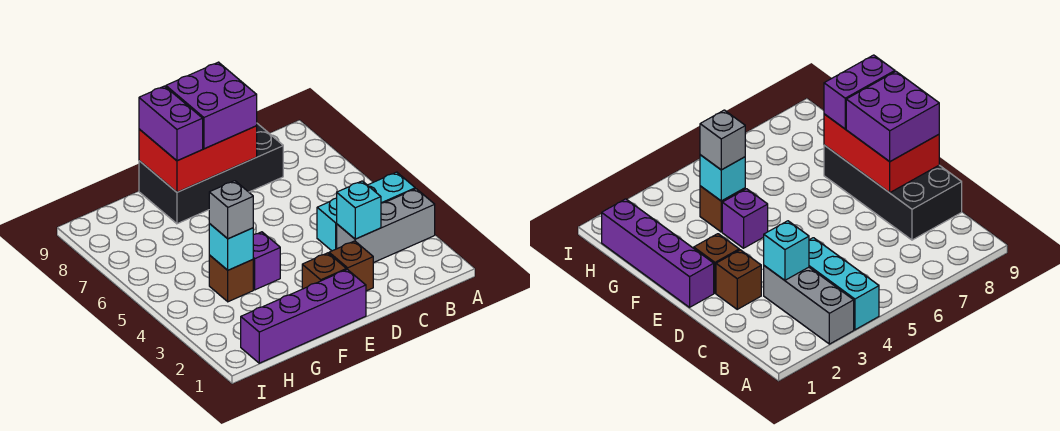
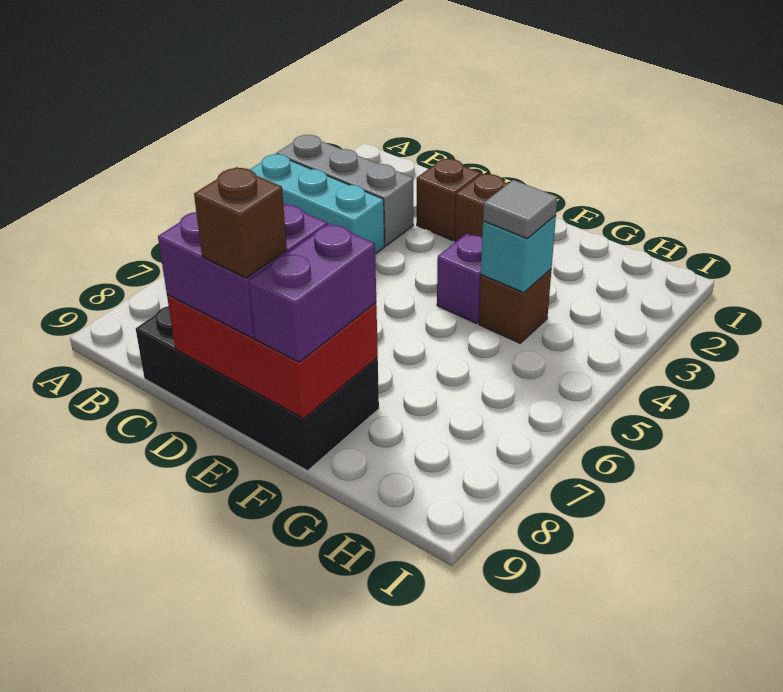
cyan brick C3 level 2 -> none
purple brick E1:H1 level 1 -> none
none -> brown brick E9 level 4
grey brick G4 level 3 -> grey tile G4 level 3

